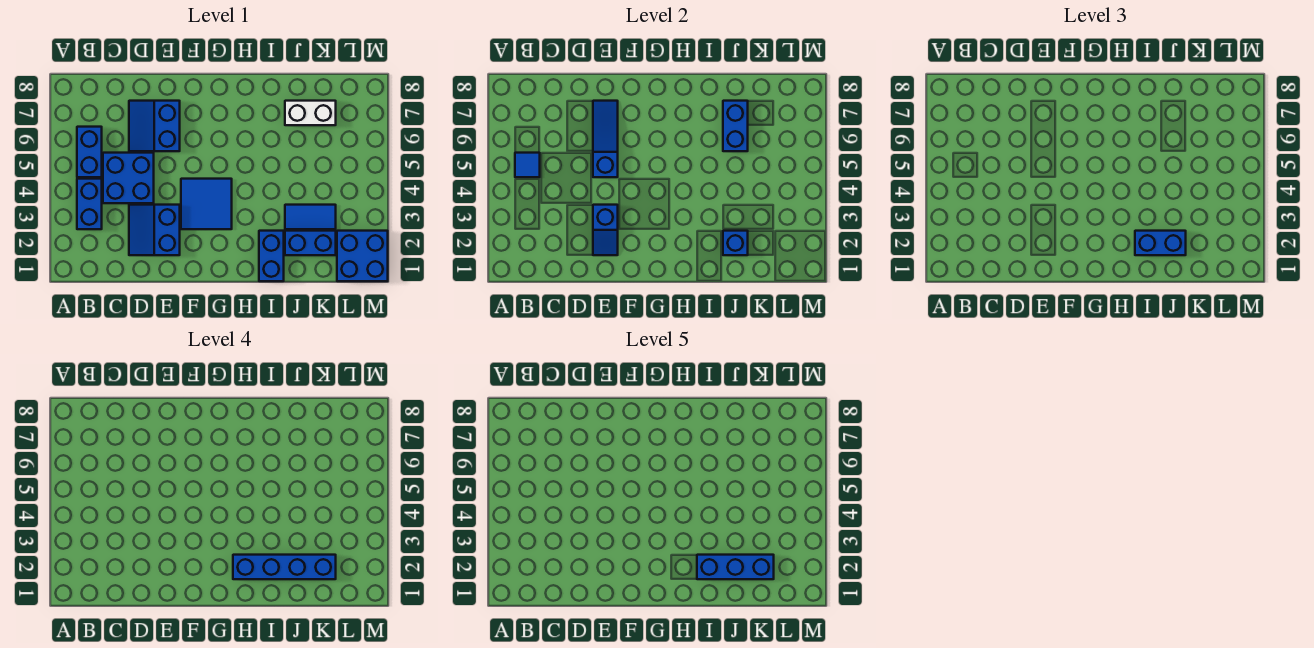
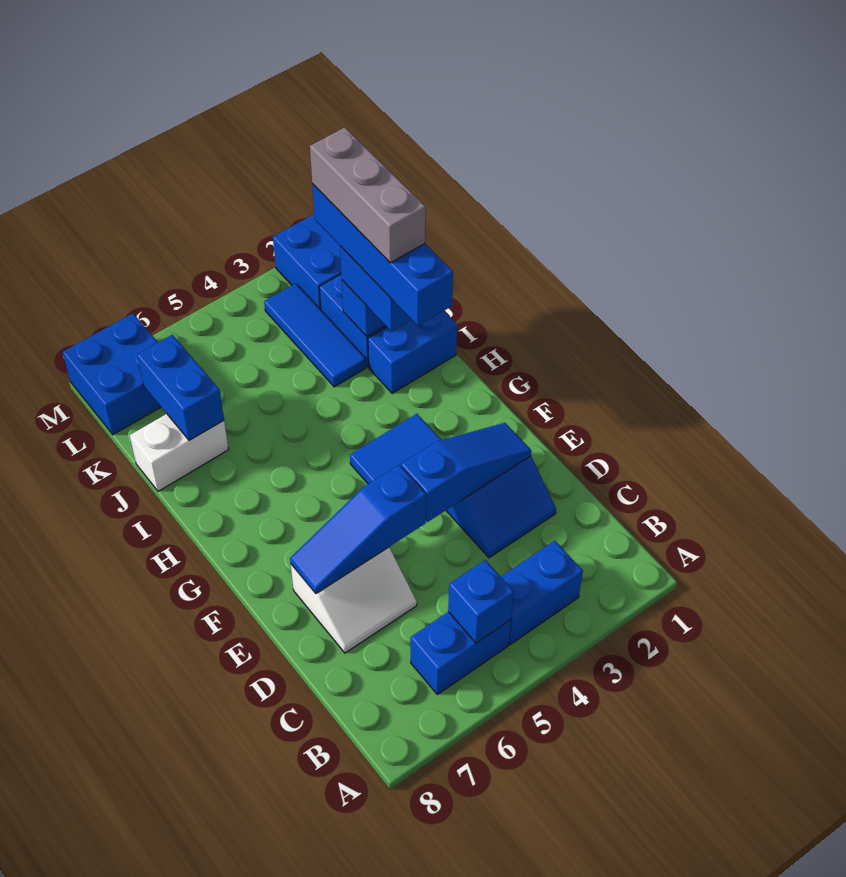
blue tile B5 level 2 -> blue brick B5 level 2
blue brick C4:D5 level 1 -> blue brick L7:M8 level 1
blue slope D6:E7 level 1 top E -> white slope D6:E7 level 1 top E
blue slope E2:E3 level 2 top 3 -> blue slope E2:E4 level 2 top 4
blue brick I2:K2 level 5 -> grey brick I2:K2 level 5
blue tile J3:K3 level 1 -> blue tile J3:L3 level 1
blue brick J6:J7 level 2 -> blue brick J7:K7 level 2
white brick J7:K7 level 1 -> white brick J7:J8 level 1

